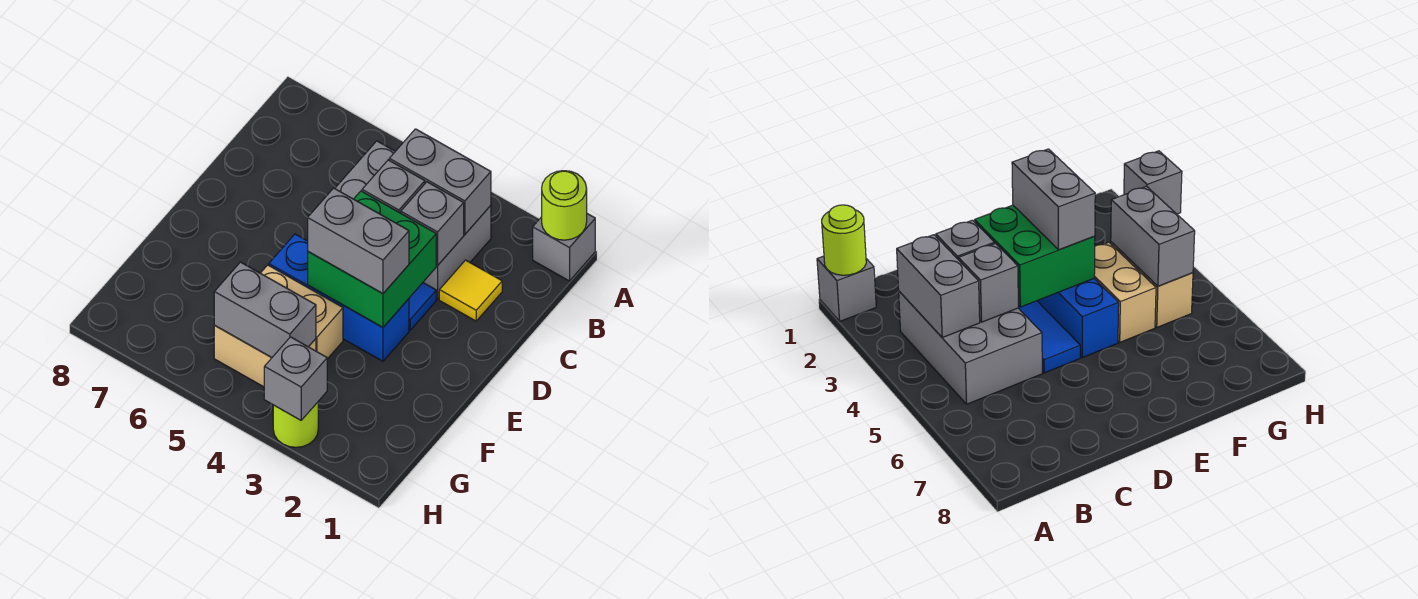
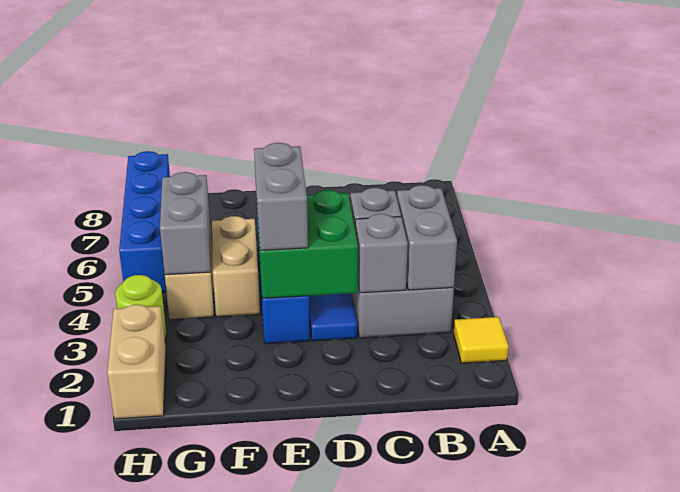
grey brick A1 level 1 -> none
lime round brick A1 level 2 -> none
yellow tile C2 level 1 -> yellow tile A2 level 1
none -> tan brick H1:H2 level 1
grey brick H3 level 2 -> none
none -> blue brick H5:H8 level 1

